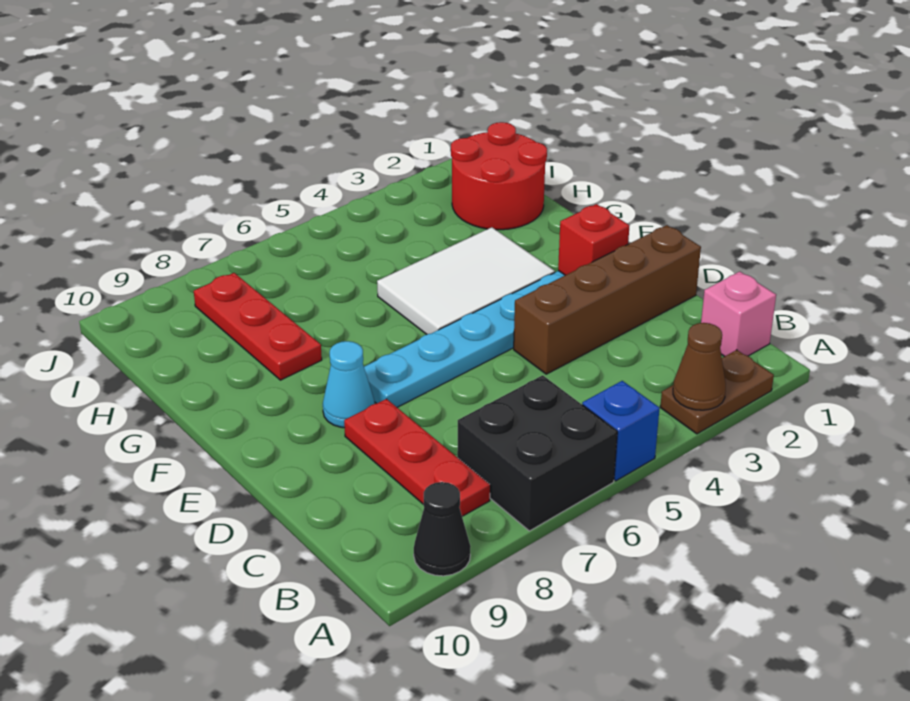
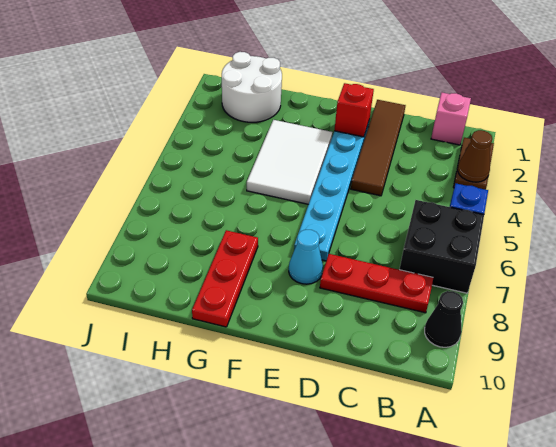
brown brick D1:D4 level 1 -> brown tile D1:D4 level 1
red plate G8:I8 level 1 -> red plate G8:G10 level 1
red round brick H1:I2 level 1 -> white round brick H1:I2 level 1

